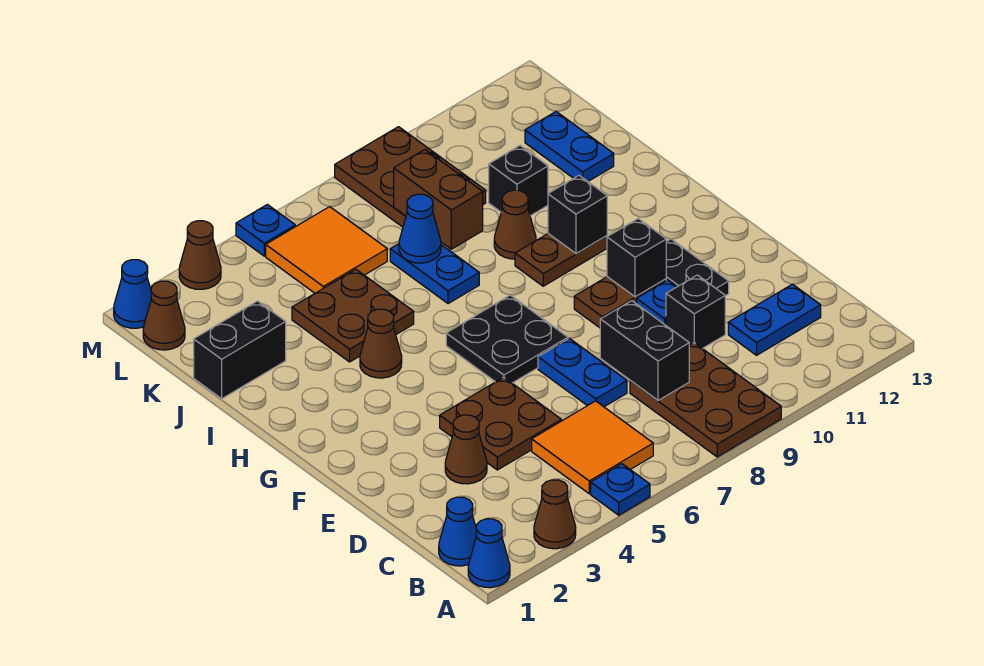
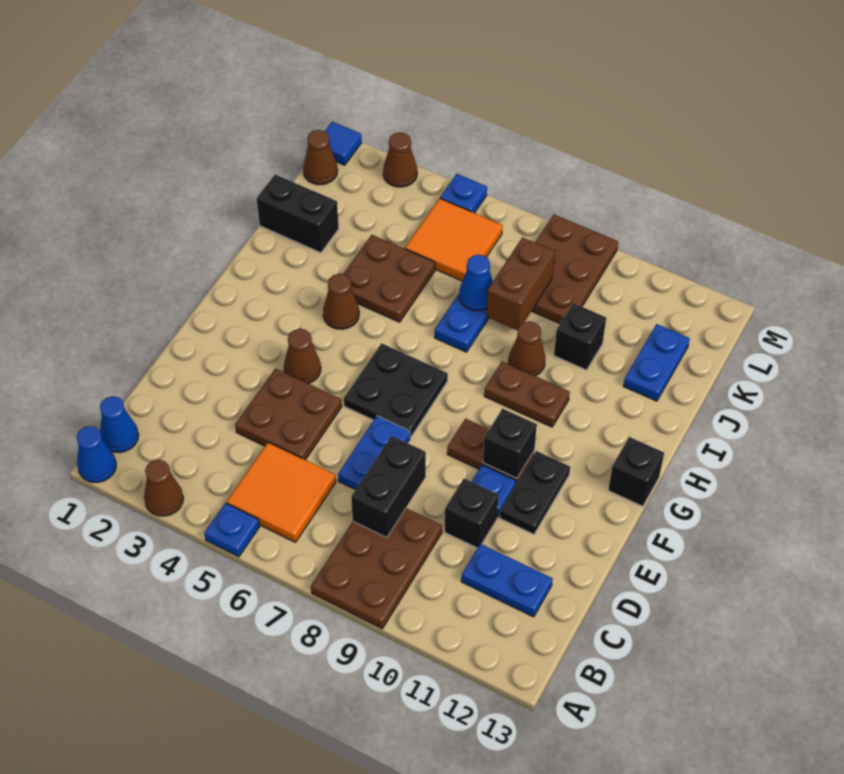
brown cone D3 level 1 -> brown cone F4 level 1
black brick H10 level 2 -> black brick G13 level 1
blue cone M1 level 1 -> blue tile M1 level 1

